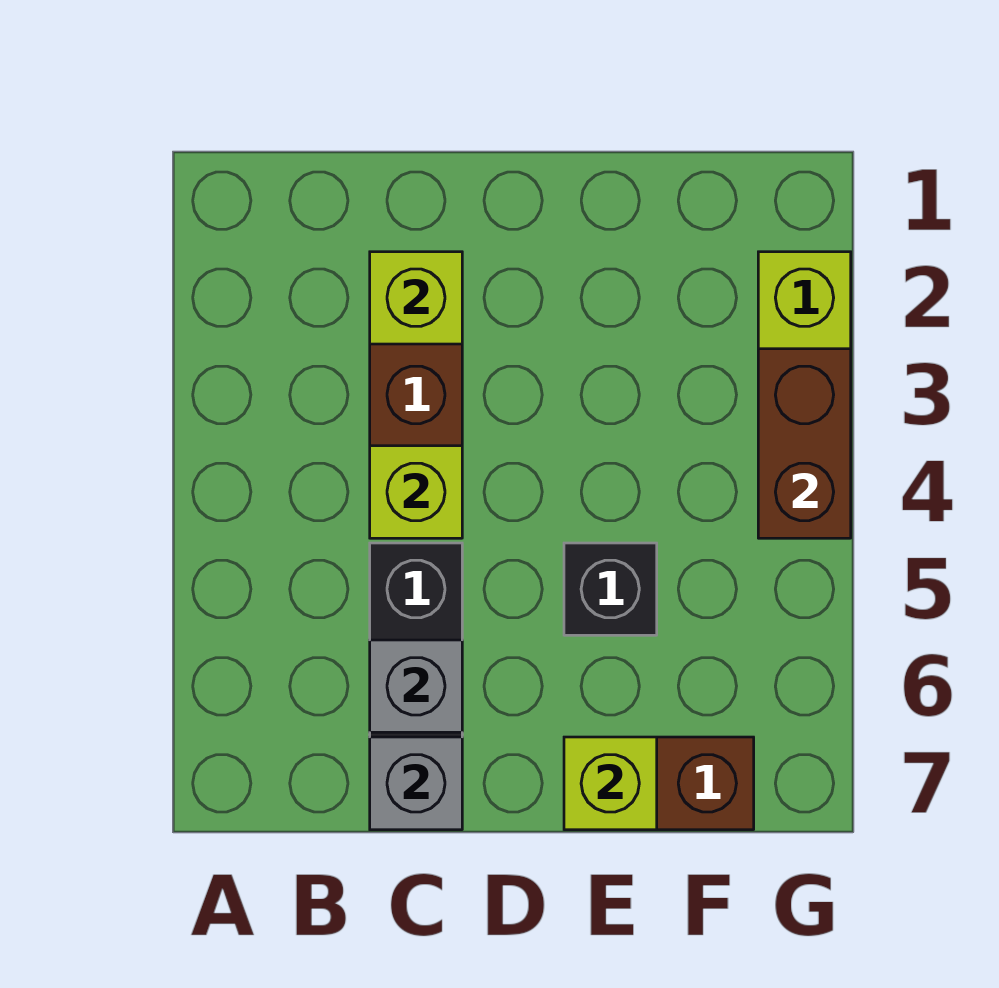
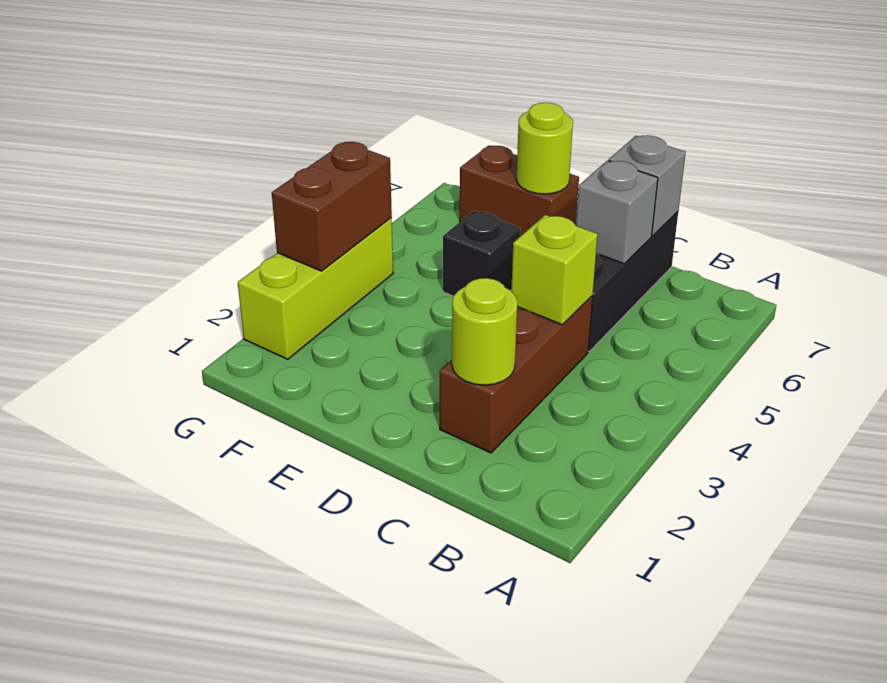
lime brick C2 level 2 -> lime round brick C2 level 2
lime brick E7 level 2 -> lime round brick E7 level 2

